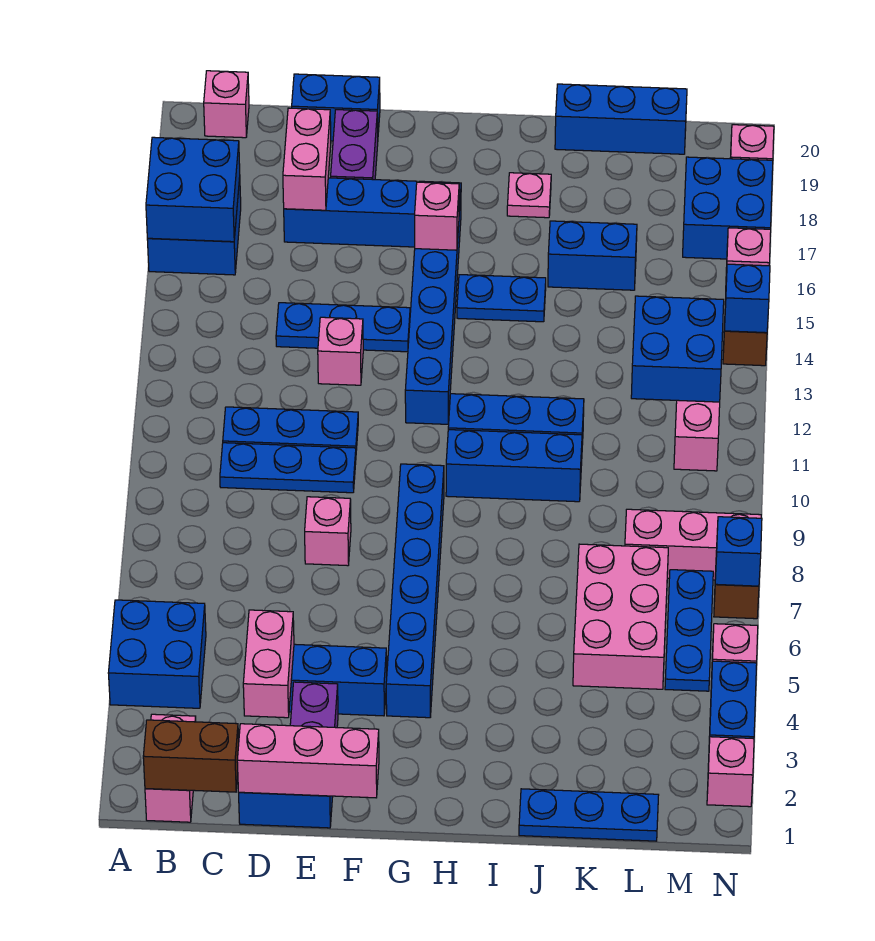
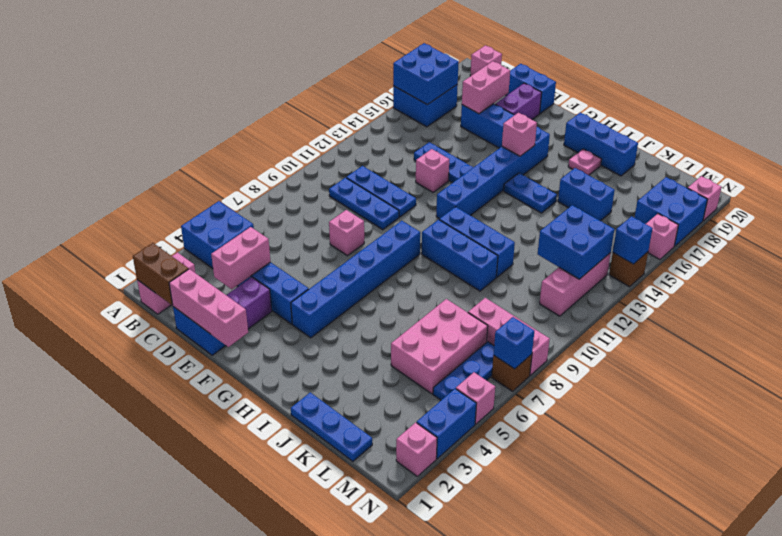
blue brick J20:L20 level 1 -> blue brick H19:J19 level 1

